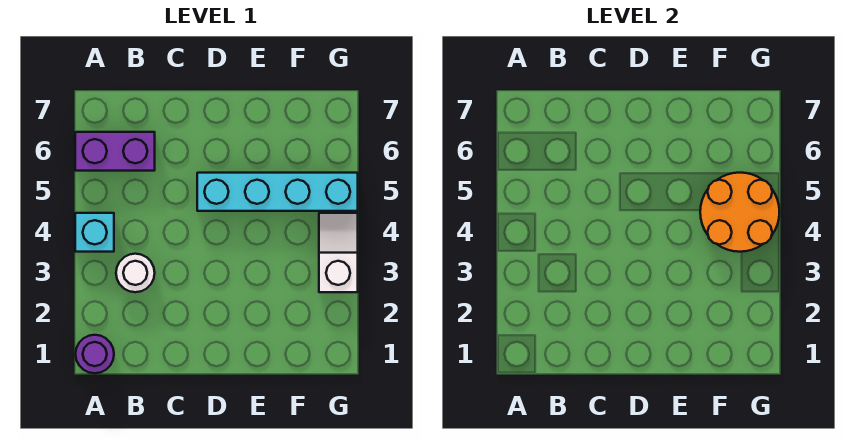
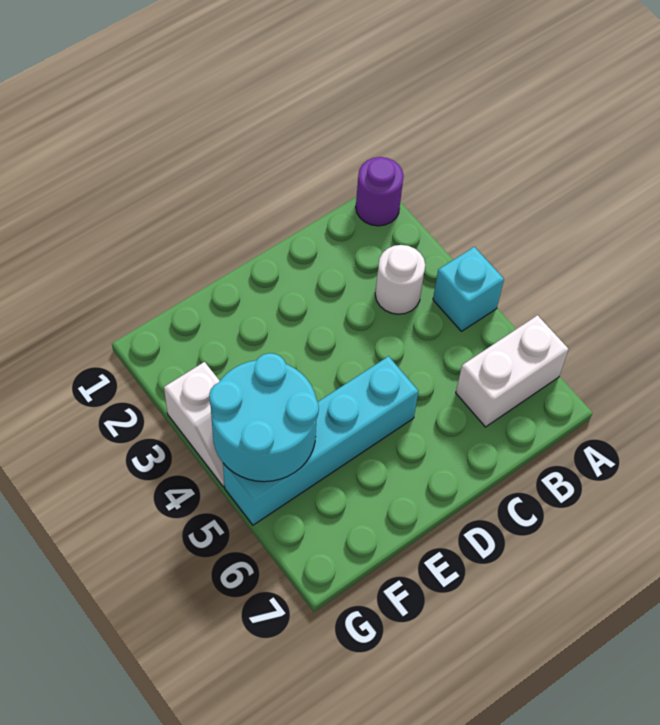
purple brick A6:B6 level 1 -> white brick A6:B6 level 1
orange round brick F4:G5 level 2 -> cyan round brick F4:G5 level 2

